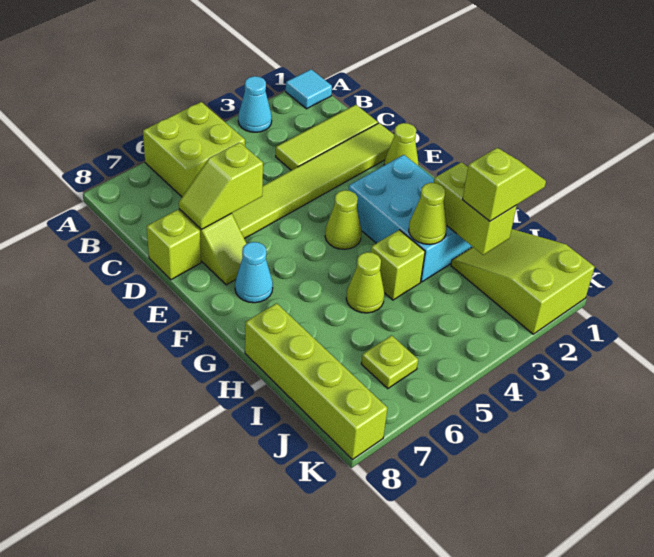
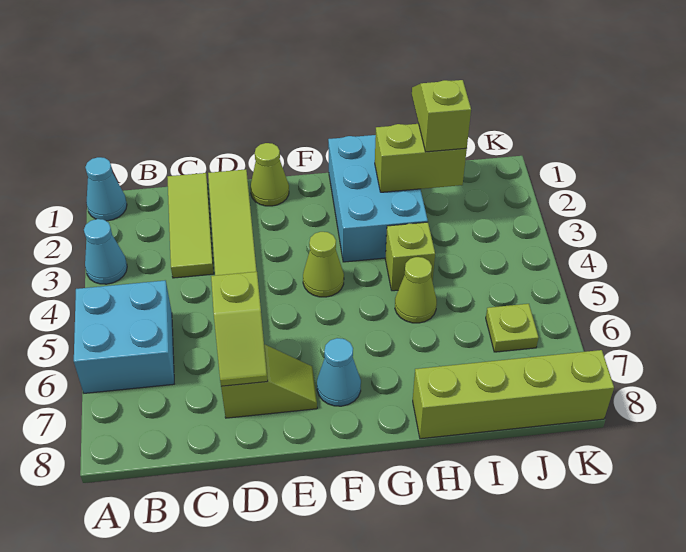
cyan tile A1 level 1 -> cyan cone A1 level 1
lime brick A5:B6 level 1 -> cyan brick A5:B6 level 1
lime brick D8 level 1 -> none
cyan brick F2:H3 level 1 -> cyan brick G1:H3 level 1
lime cone H3 level 2 -> none
lime slope I1:K2 level 1 top K -> none

